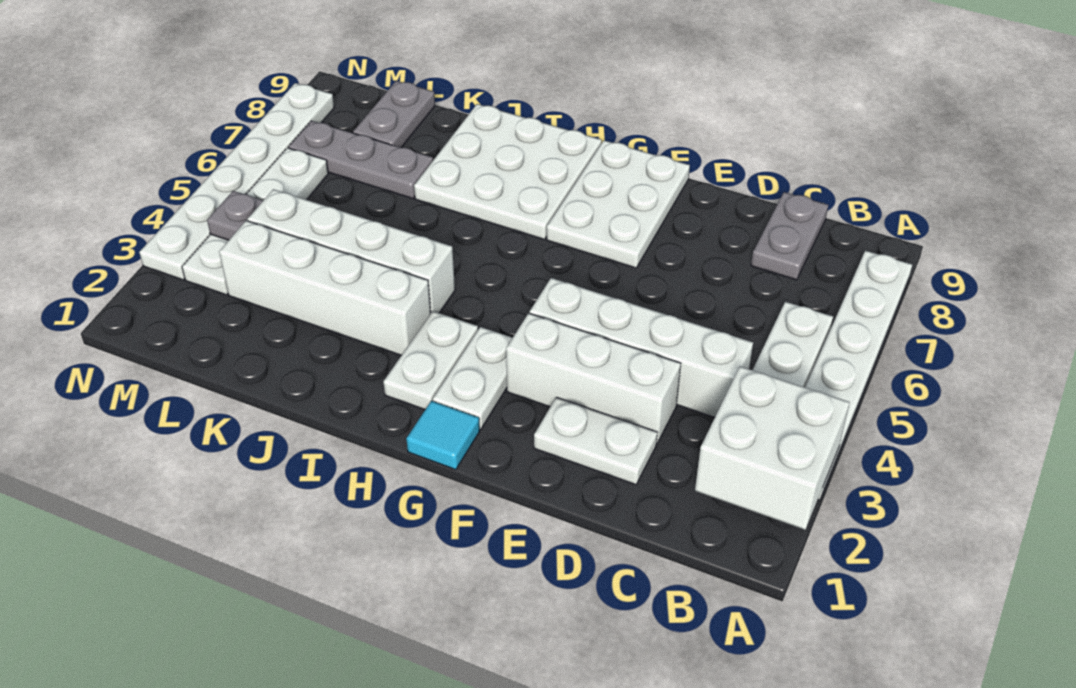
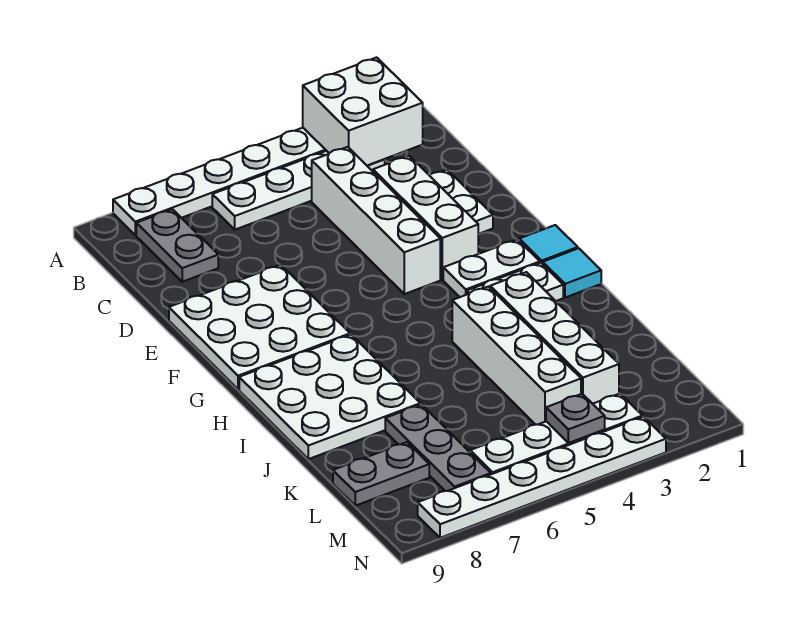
grey plate C8:C9 level 1 -> grey plate B8:C8 level 1
white plate F7:G9 level 1 -> white plate E7:G9 level 1
none -> cyan tile H1 level 1

